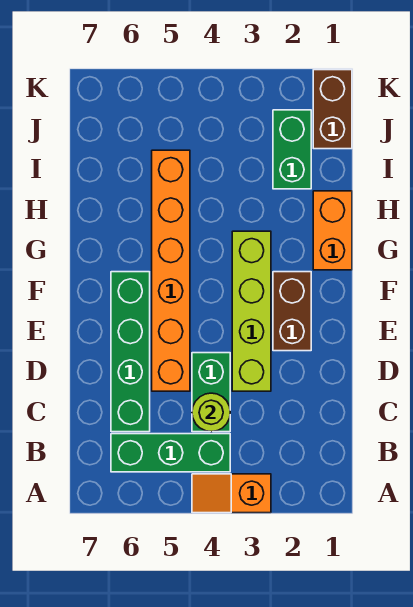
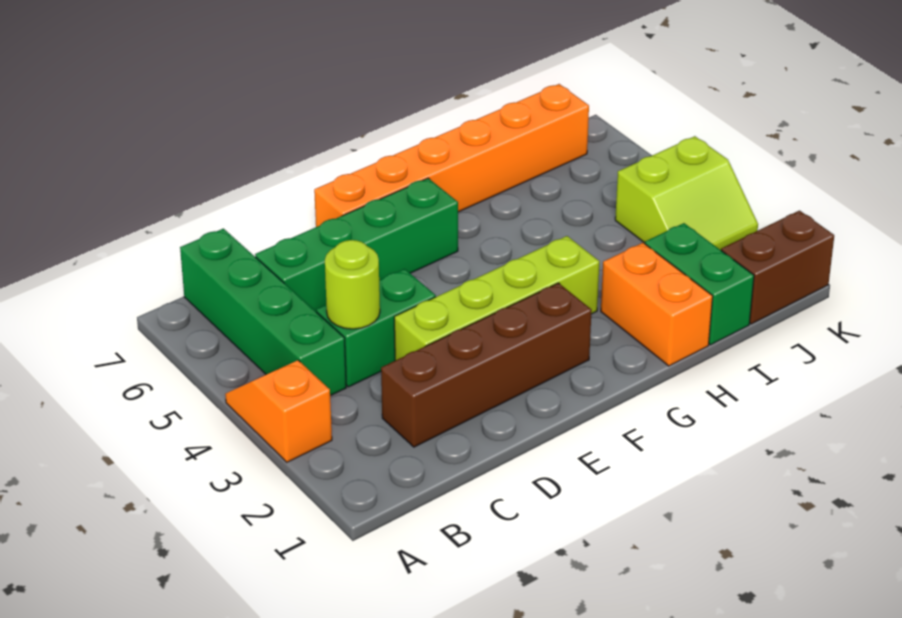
green brick B4:B6 level 1 -> green brick B4:B7 level 1
orange brick D5:I5 level 1 -> orange brick E7:J7 level 1
brown brick E2:F2 level 1 -> brown brick C2:F2 level 1
orange brick G1:H1 level 1 -> orange brick H1:H2 level 1
green brick I2:J2 level 1 -> green brick I1:I2 level 1
none -> lime slope J3:K4 level 1 top 4

